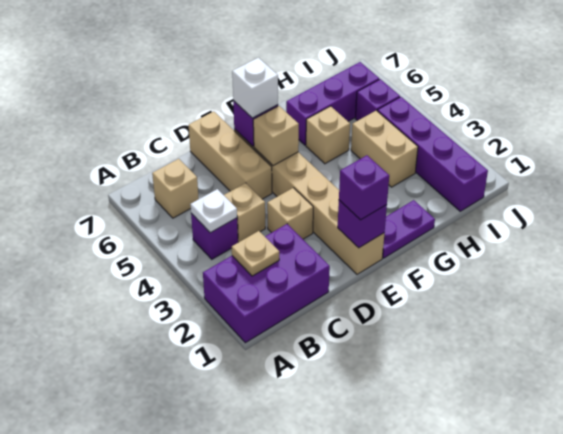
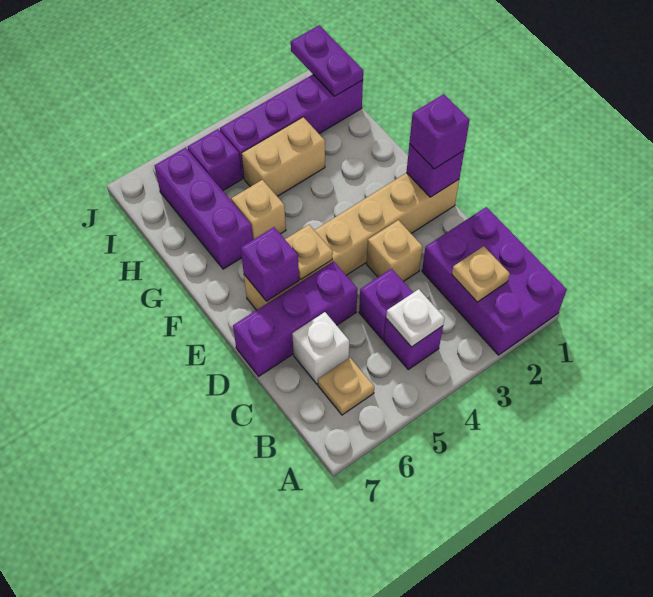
tan brick B6 level 1 -> tan plate B6 level 1
tan brick C4 level 1 -> purple brick C4 level 1
tan brick D5:D7 level 1 -> purple brick D5:D7 level 1
tan brick E5 level 2 -> tan plate E5 level 2
white brick E6 level 3 -> white brick C6 level 1
purple plate F1:G1 level 1 -> purple plate I1:J1 level 2

